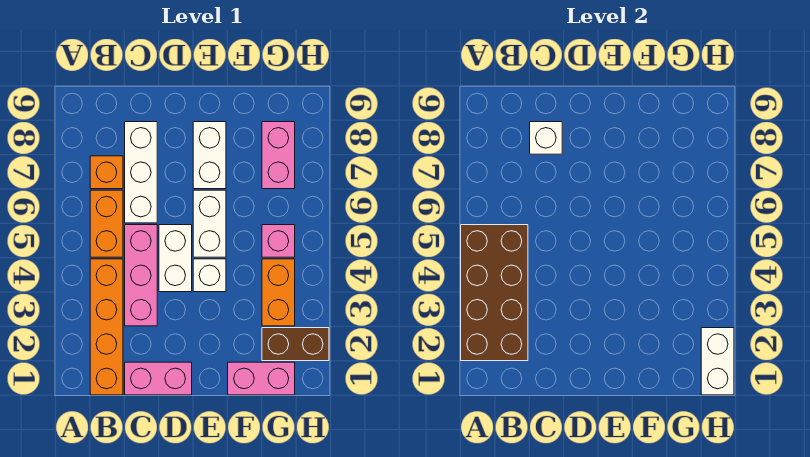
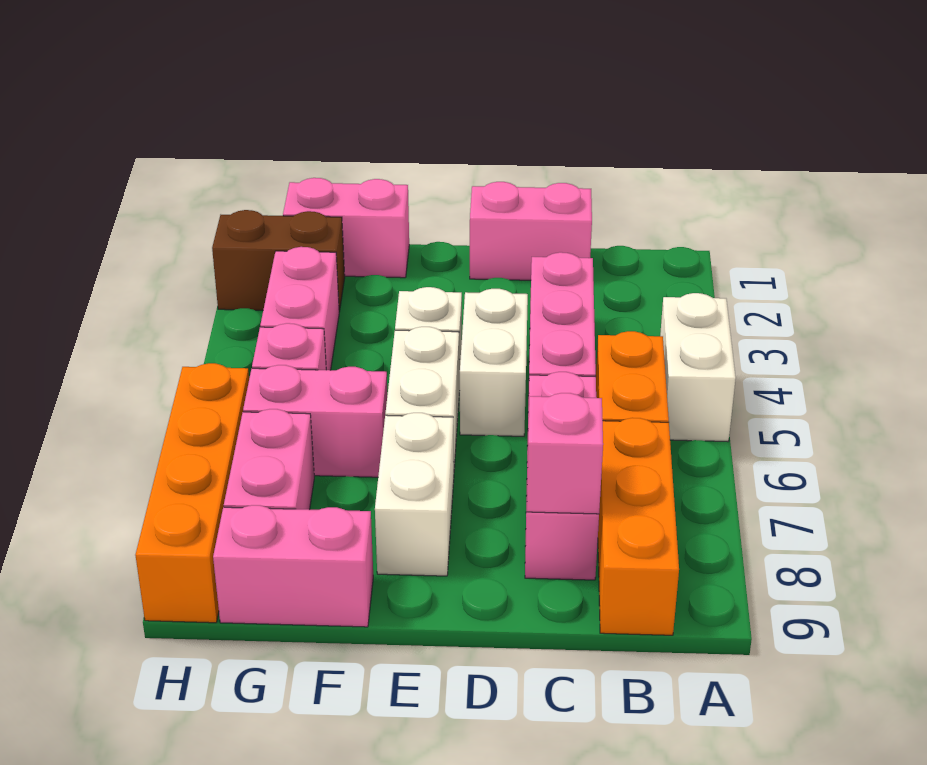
brown brick A2:B5 level 2 -> none
orange brick B1:B4 level 1 -> orange brick H6:H9 level 1
orange brick B7 level 1 -> orange brick B7:B9 level 1
white brick C6:C8 level 1 -> pink brick C6:C8 level 1
white brick C8 level 2 -> pink brick C8 level 2
none -> pink brick F6:G6 level 1
none -> pink brick F9:G9 level 1
orange brick G3:G4 level 1 -> pink brick G3:G4 level 1
white brick H1:H2 level 2 -> white brick A4:A5 level 1

